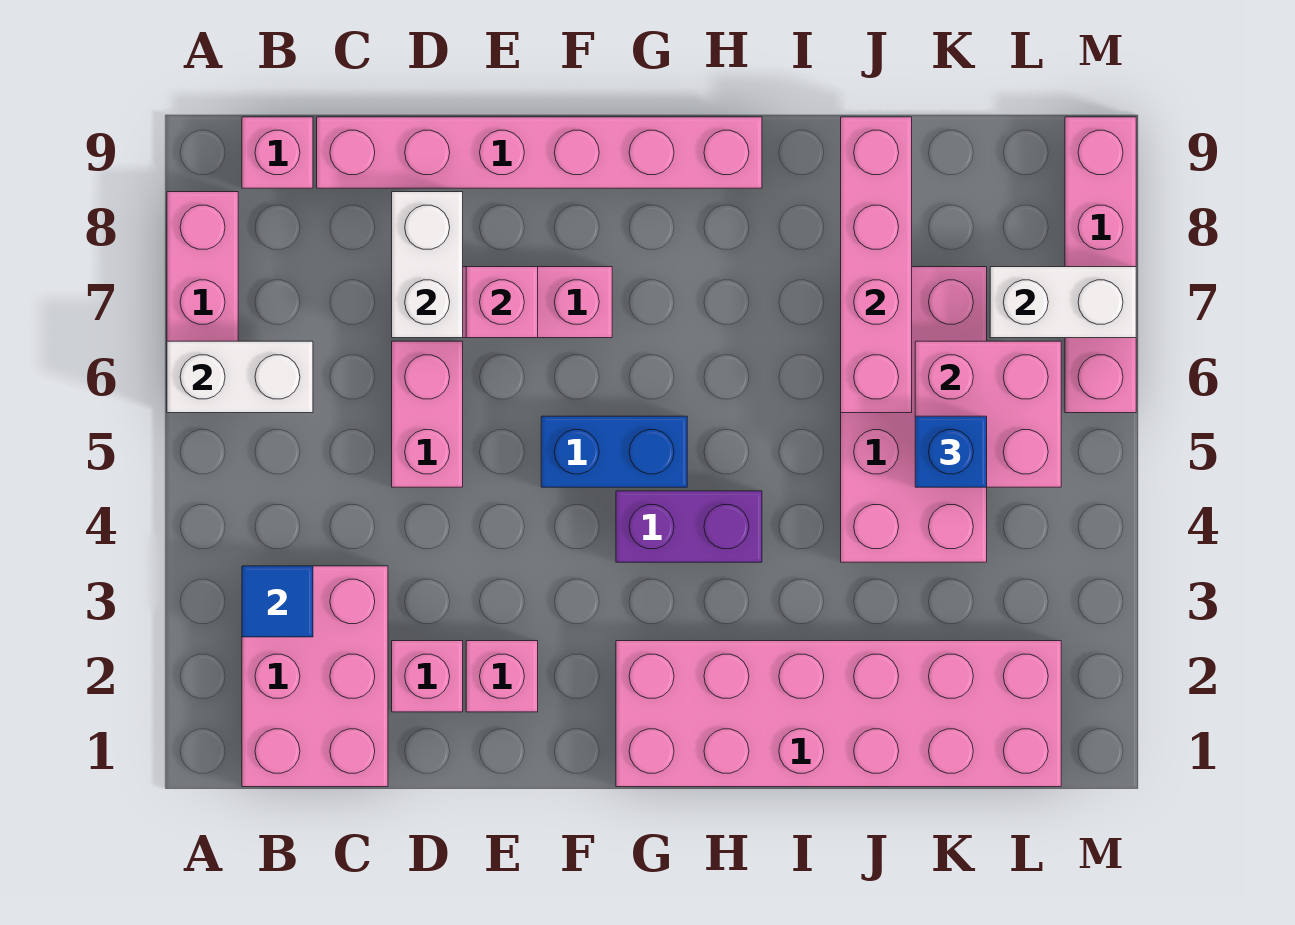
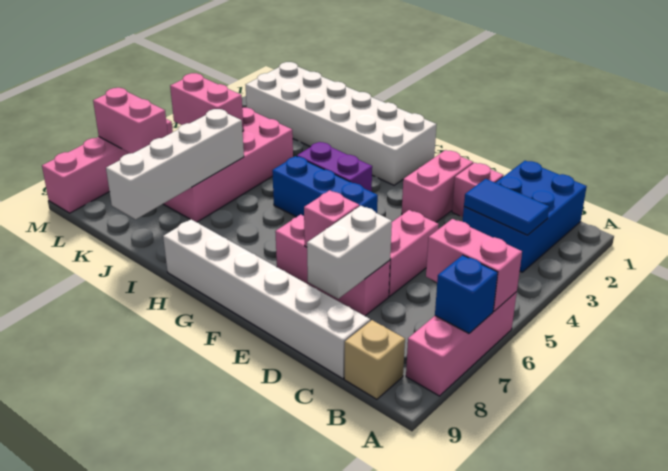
white brick A6:B6 level 2 -> pink brick A6:B6 level 2
pink brick B1:C3 level 1 -> blue brick B1:C3 level 1
blue tile B3 level 2 -> blue tile B3:C3 level 2
pink brick B9 level 1 -> tan brick B9 level 1
pink brick C9:H9 level 1 -> white brick C9:H9 level 1
pink brick E2 level 1 -> pink brick E2:E3 level 1
blue brick F5:G5 level 1 -> blue brick F5:H5 level 1
pink brick G1:L2 level 1 -> white brick G1:L2 level 1
pink brick J6:J9 level 2 -> white brick J6:J9 level 2
pink brick K5:L6 level 2 -> pink brick K5:L5 level 2
blue brick K5 level 3 -> blue brick A7 level 2
white brick L7:M7 level 2 -> pink brick L7:M7 level 2

